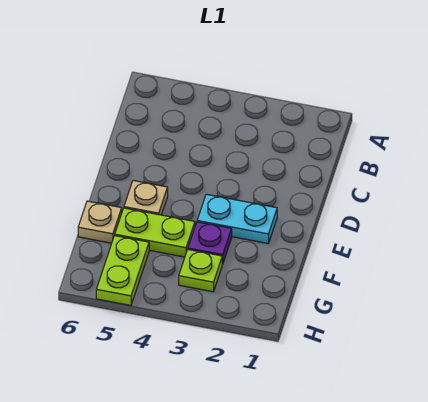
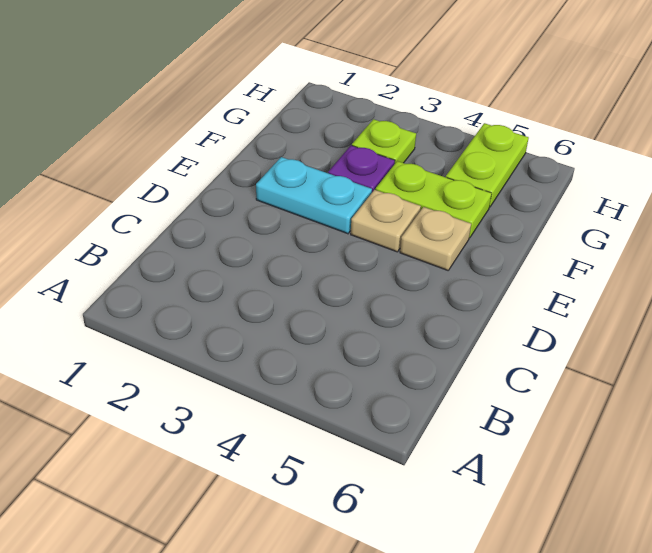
tan plate F6 level 1 -> tan plate E4 level 1

